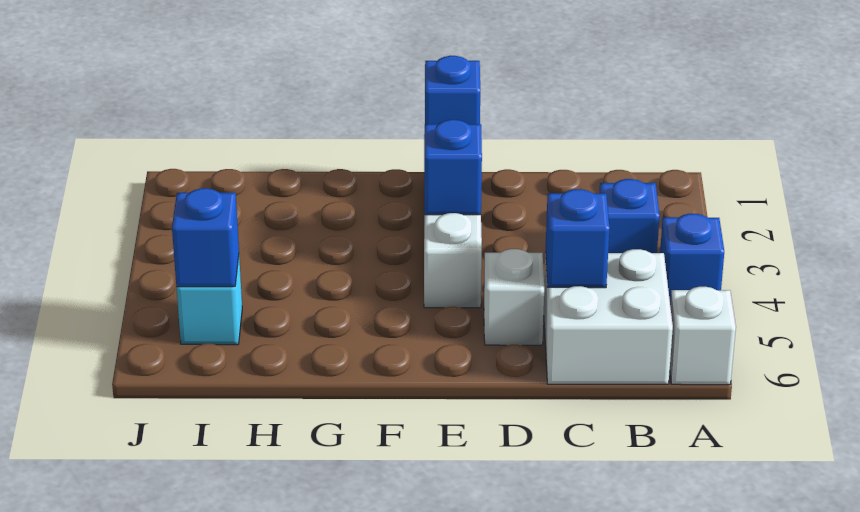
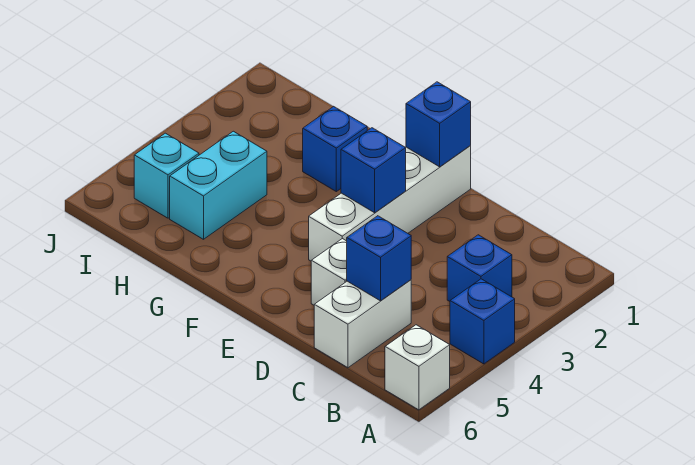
white brick B5:C6 level 1 -> white brick C5:C6 level 1
none -> cyan brick H4:H5 level 1
blue brick I5 level 2 -> blue brick G2 level 1

